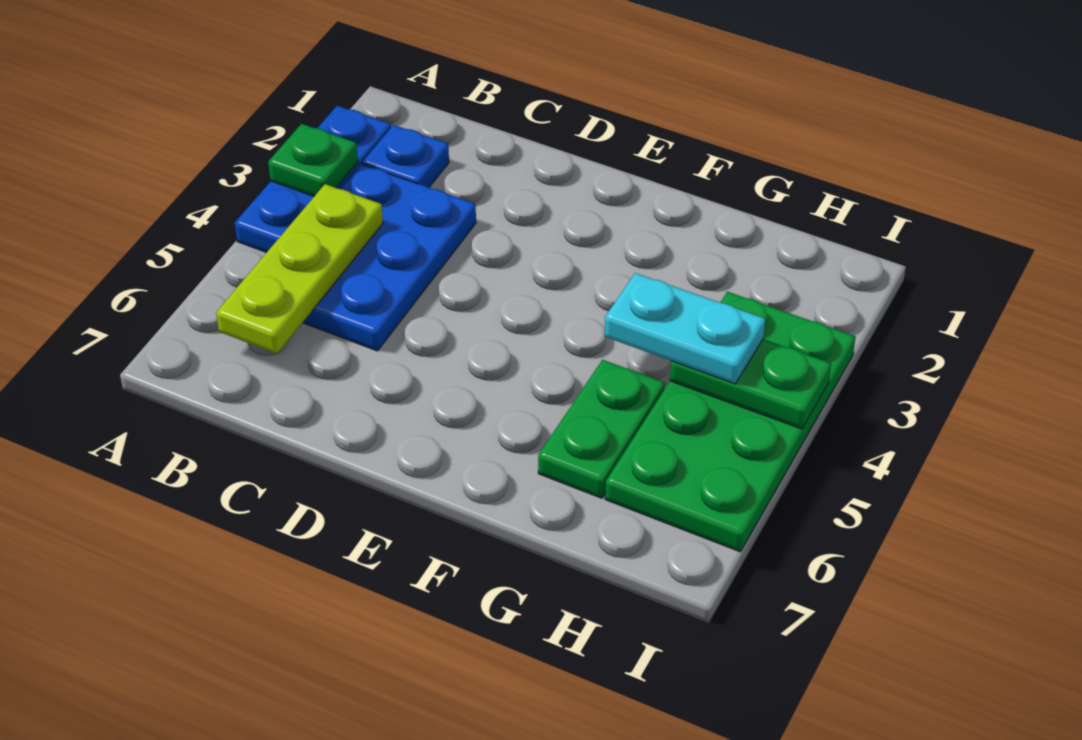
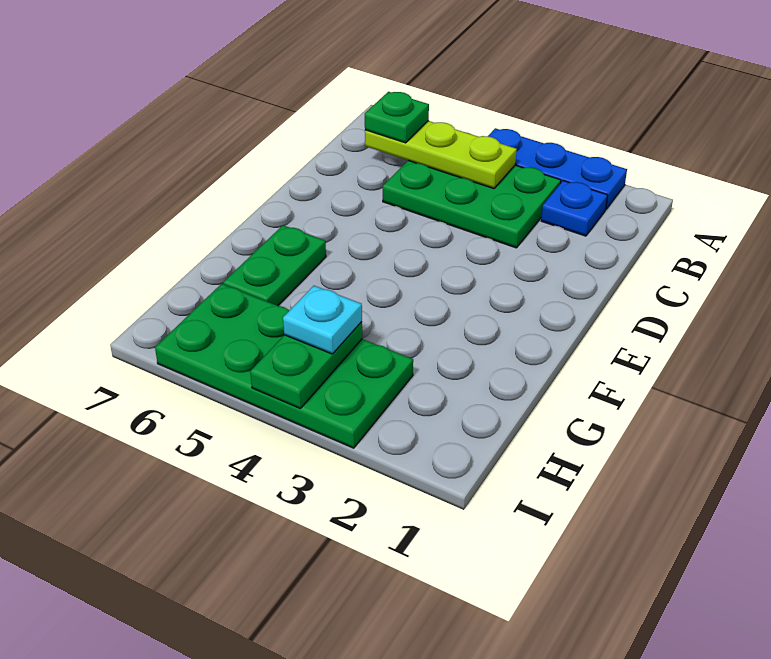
green plate A3 level 2 -> green plate B6 level 3
blue plate B3:C5 level 1 -> green plate B3:C5 level 1
cyan plate G4:H4 level 3 -> cyan plate H4 level 3
green plate G5:G6 level 1 -> green plate F6:G6 level 1

